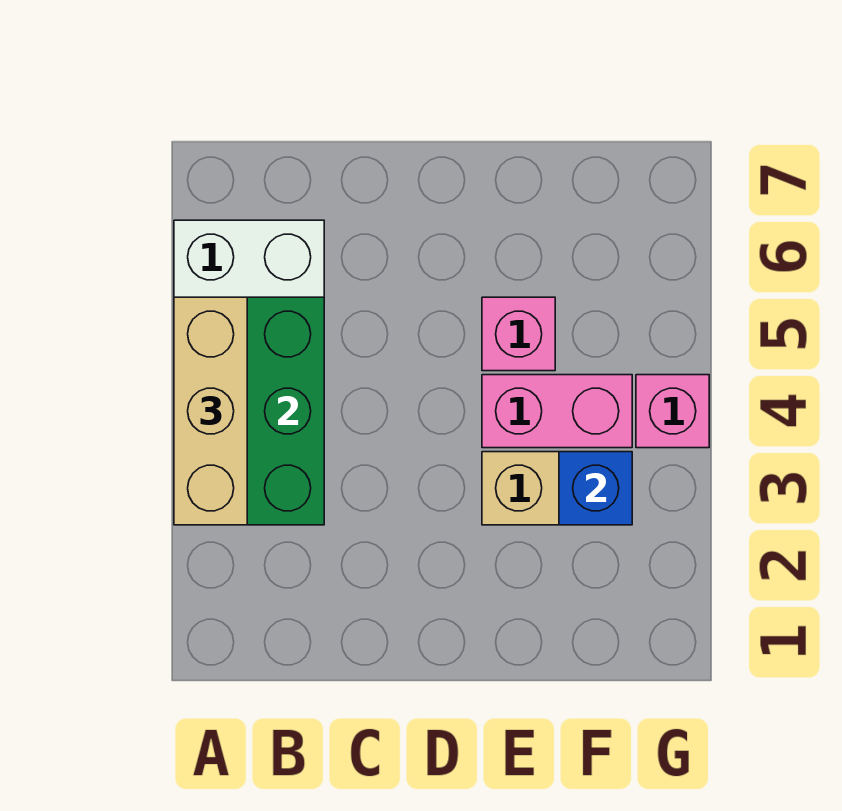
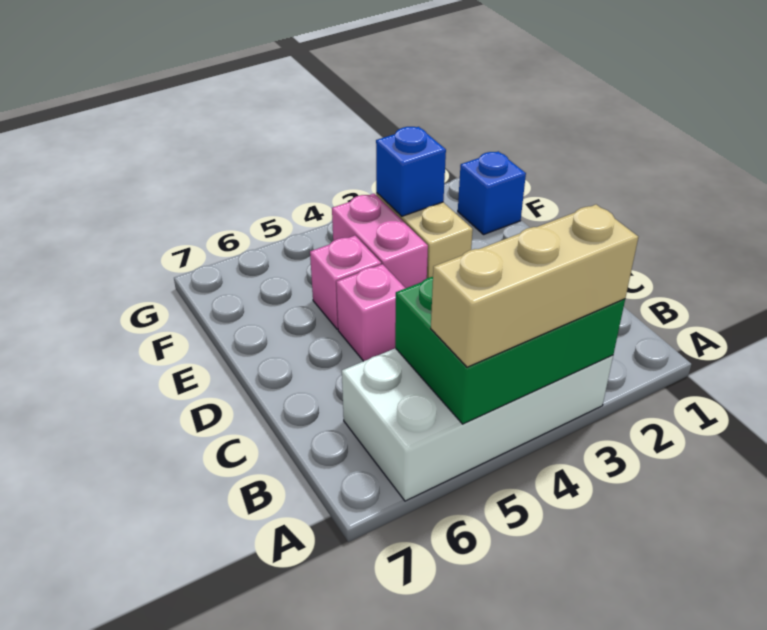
none -> blue brick F1 level 1
pink brick G4 level 1 -> pink brick D5 level 1

